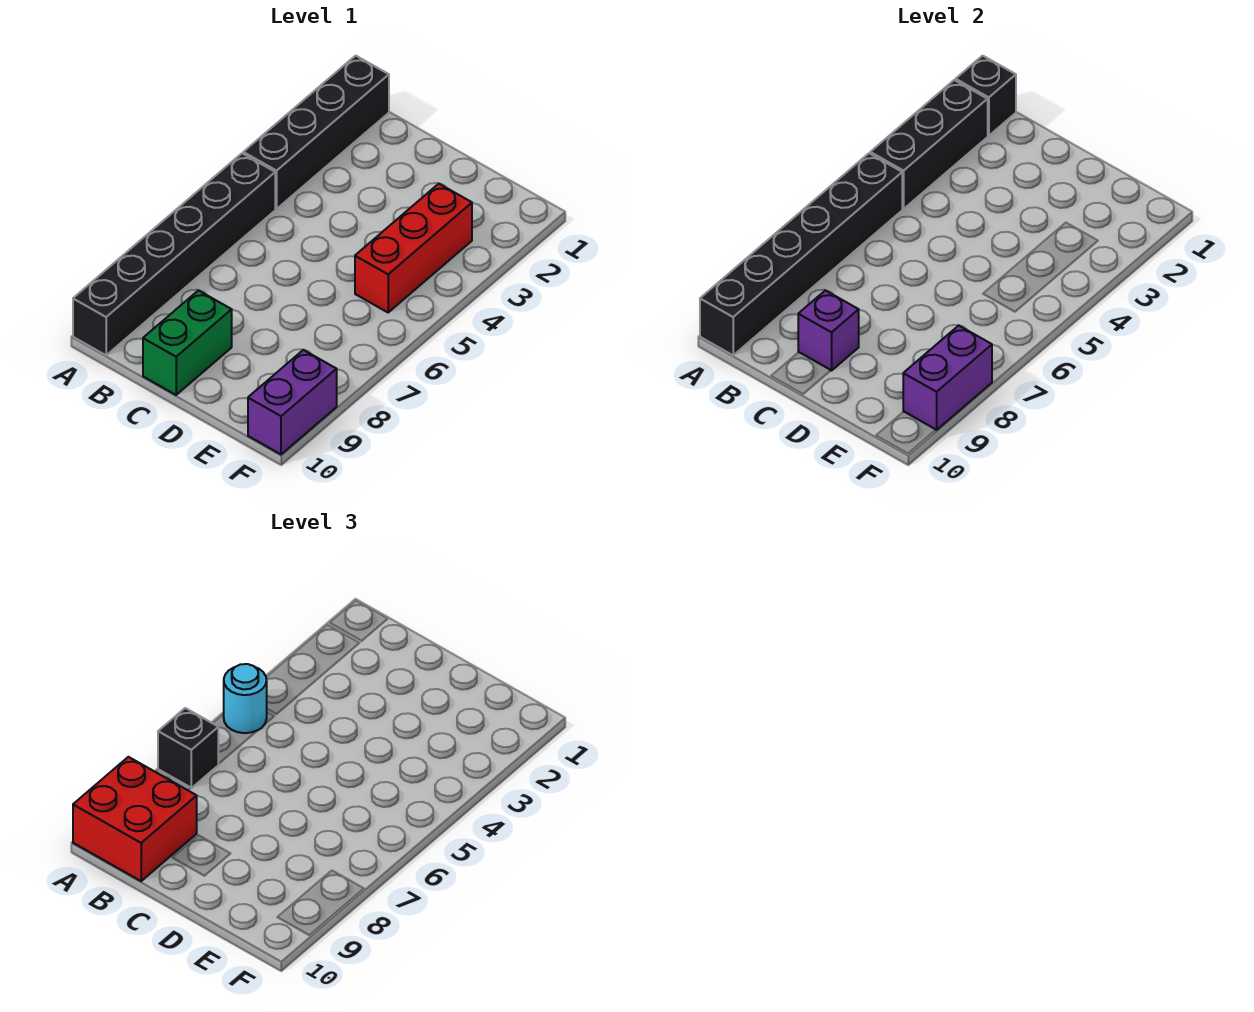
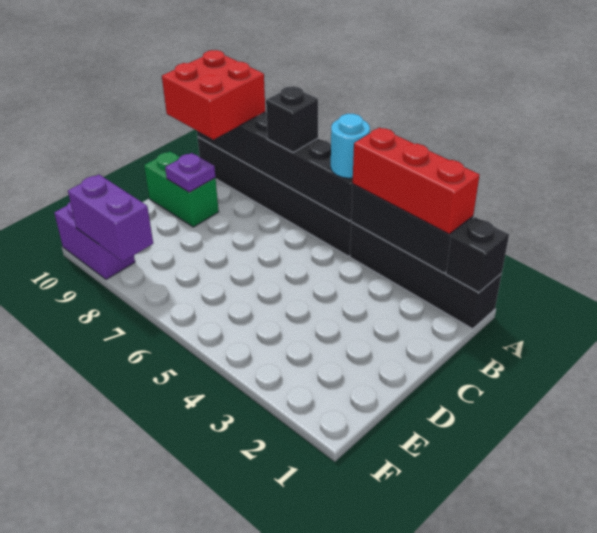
purple brick C9 level 2 -> purple plate C9 level 2
red brick E3:E5 level 1 -> red brick A2:A4 level 3

